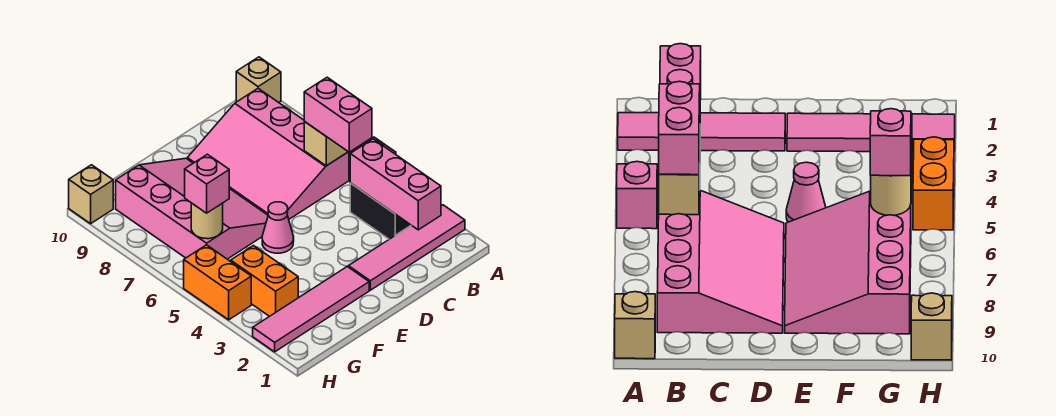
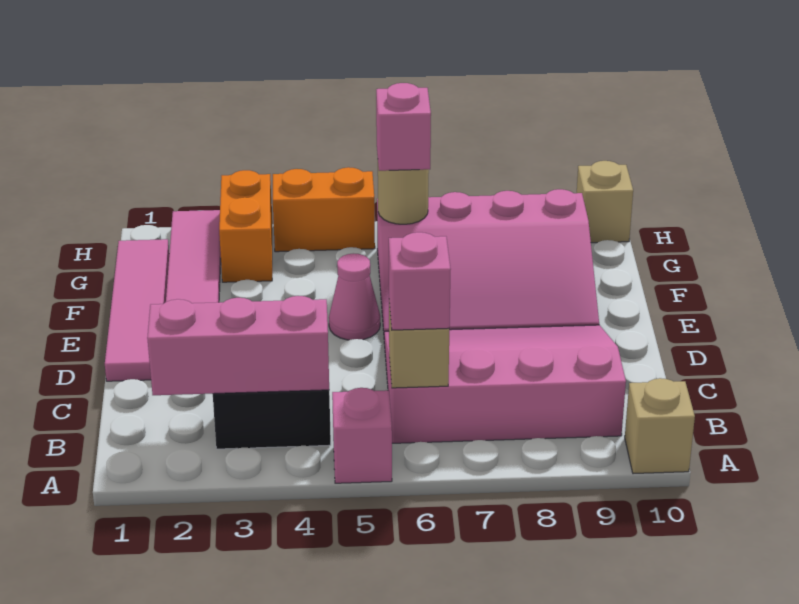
pink tile A2:D2 level 1 -> pink tile D1:G1 level 1
pink brick B5:B6 level 3 -> pink brick B6 level 3
orange brick G3:G4 level 1 -> orange brick G3:H3 level 1

